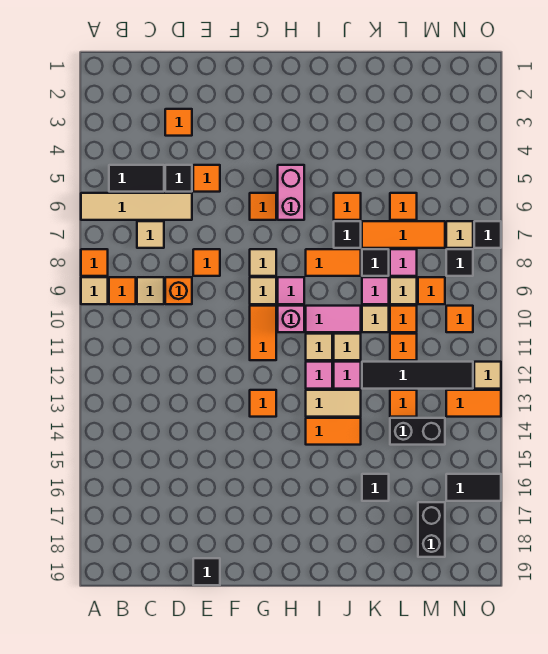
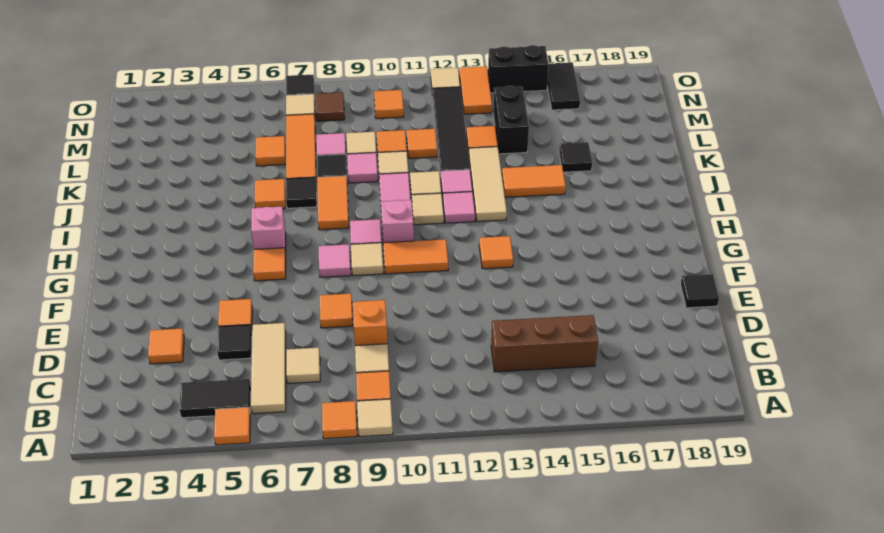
tan tile A6:D6 level 1 -> tan tile B6:D6 level 1
black tile B5:C5 level 1 -> black tile B4:B5 level 1
none -> brown brick C13:C15 level 1
tan tile G8 level 1 -> pink tile G8 level 1
pink brick H5:H6 level 1 -> pink brick H6 level 1
tan tile I13:J13 level 1 -> tan tile I13:K13 level 1
orange tile I14:J14 level 1 -> orange tile J14:J15 level 1
orange tile M9 level 1 -> orange tile A5 level 1
black brick M17:M18 level 1 -> black brick O14:O15 level 1
black tile N8 level 1 -> brown tile N8 level 1

